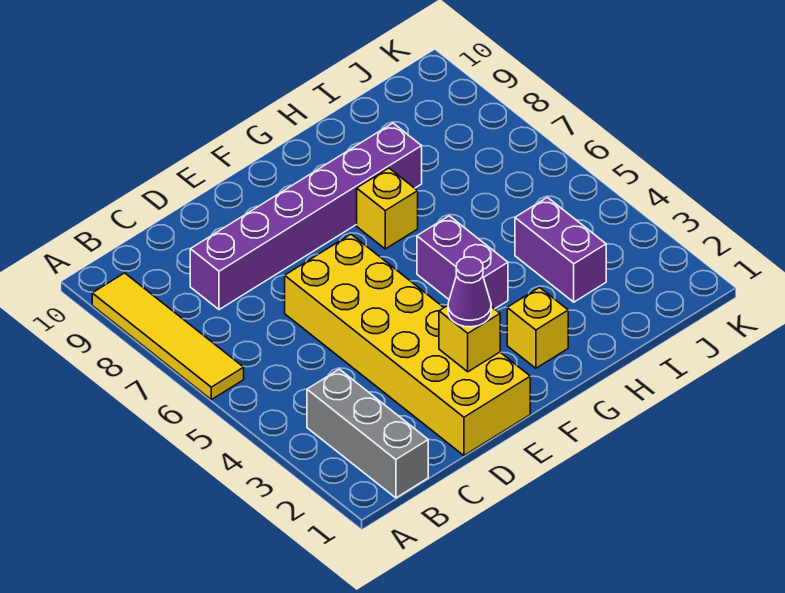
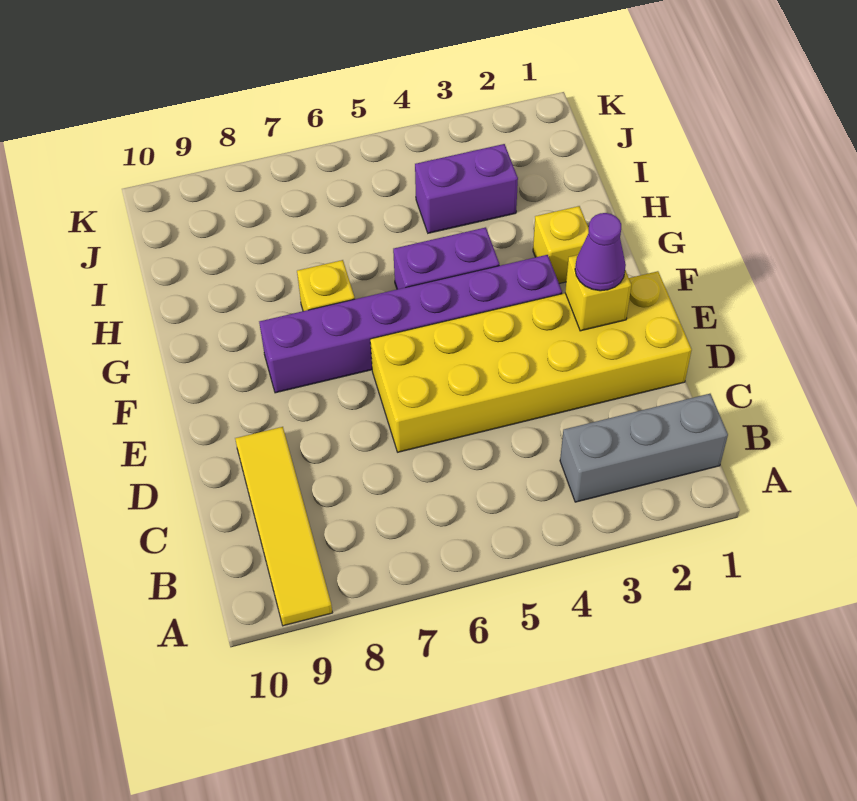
yellow tile A6:A9 level 1 -> yellow tile A9:D9 level 1
purple brick C8:H8 level 1 -> purple brick F3:F8 level 1

